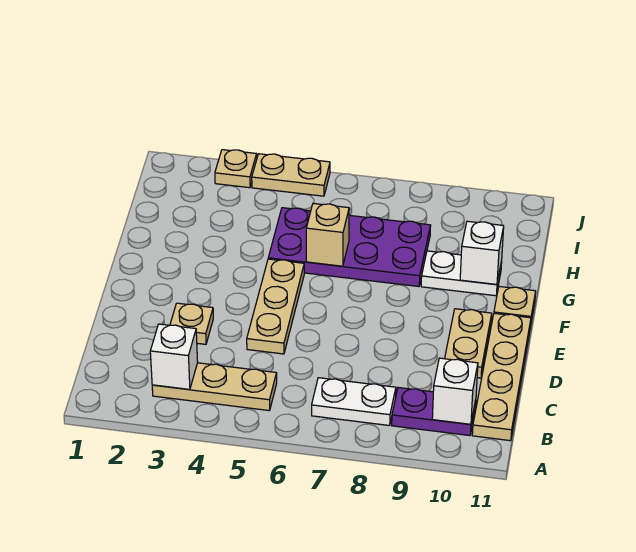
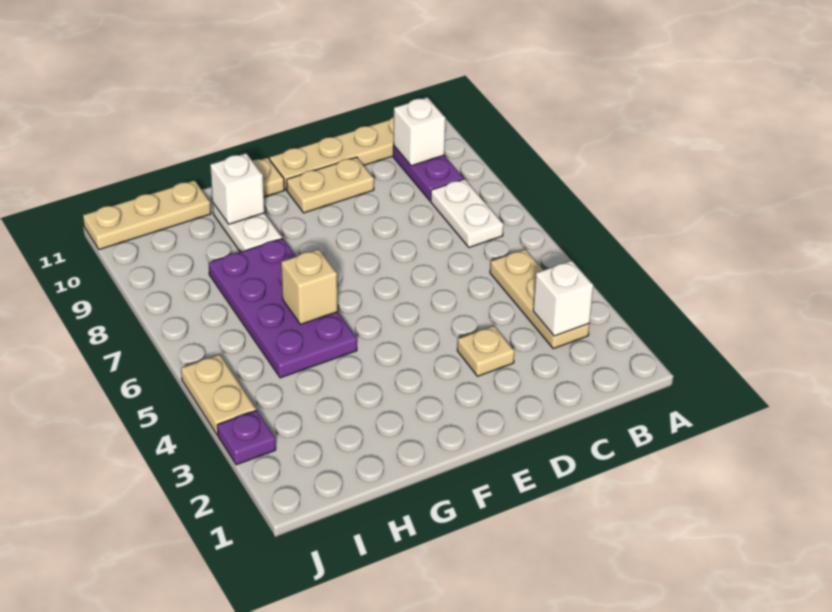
tan plate D5:F5 level 1 -> tan plate H11:J11 level 1
tan plate J3 level 1 -> purple plate J3 level 1

